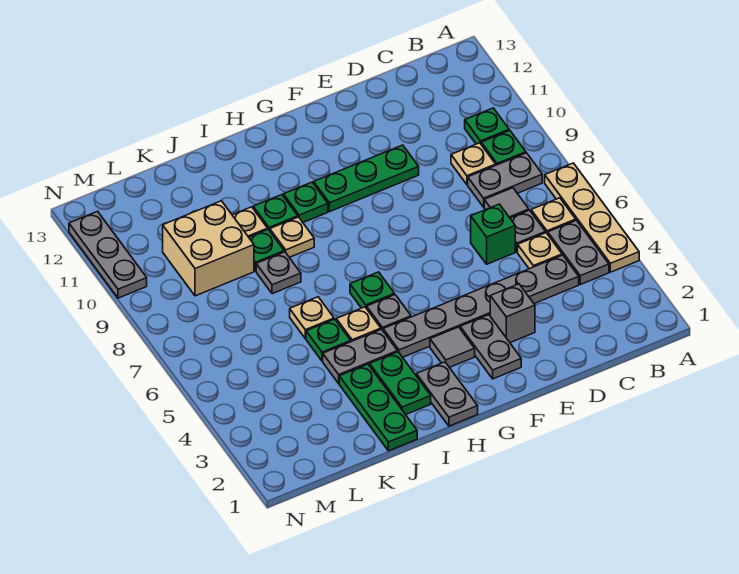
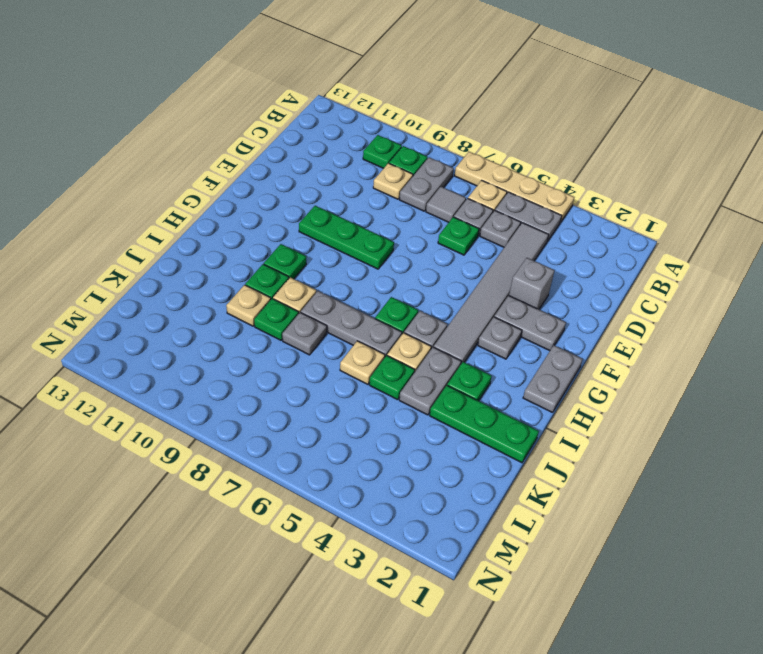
grey plate C4:H4 level 1 -> grey tile C4:H4 level 1
tan plate C5 level 1 -> grey plate C5 level 1
green brick D6 level 1 -> green plate D6 level 1
green plate E10:G10 level 1 -> green plate F8:F10 level 1
grey tile G3 level 1 -> grey plate G3 level 1
grey plate H1:H2 level 1 -> grey plate G1:H1 level 1
green plate I2:I3 level 1 -> green plate I3 level 1
tan brick K9:L10 level 1 -> none
grey plate N10:N12 level 1 -> grey plate I6:I8 level 1

